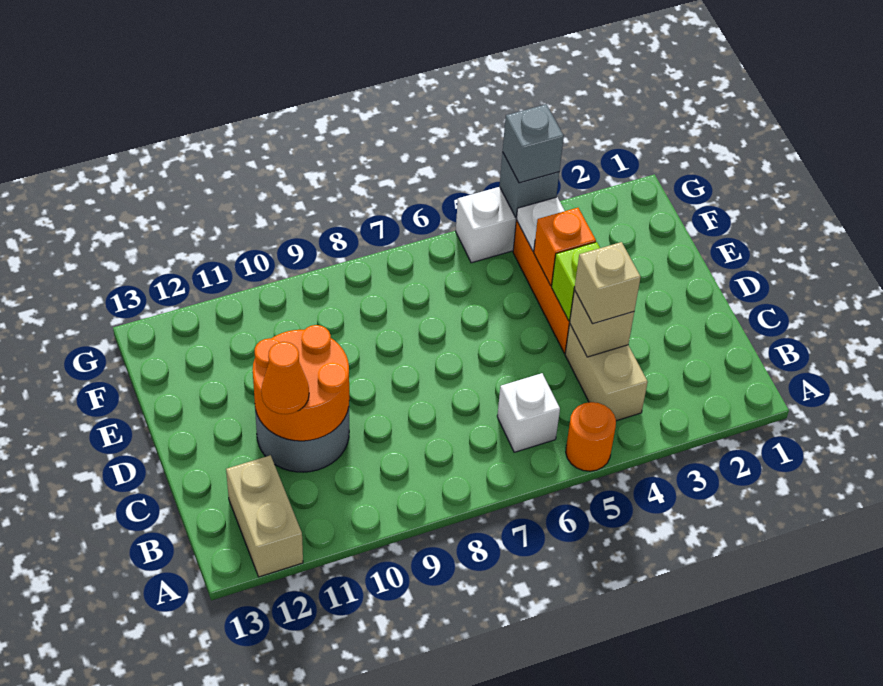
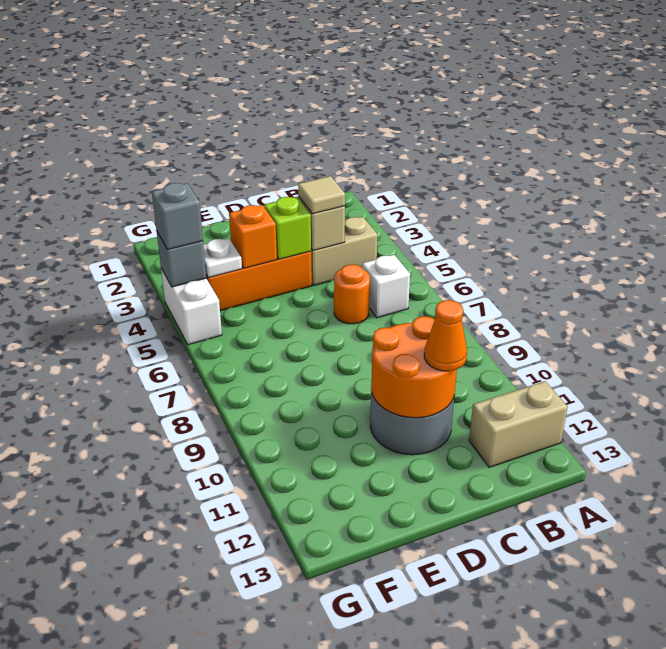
orange round brick A5 level 1 -> orange round brick C6 level 1
tan brick C4 level 3 -> tan tile C4 level 3

